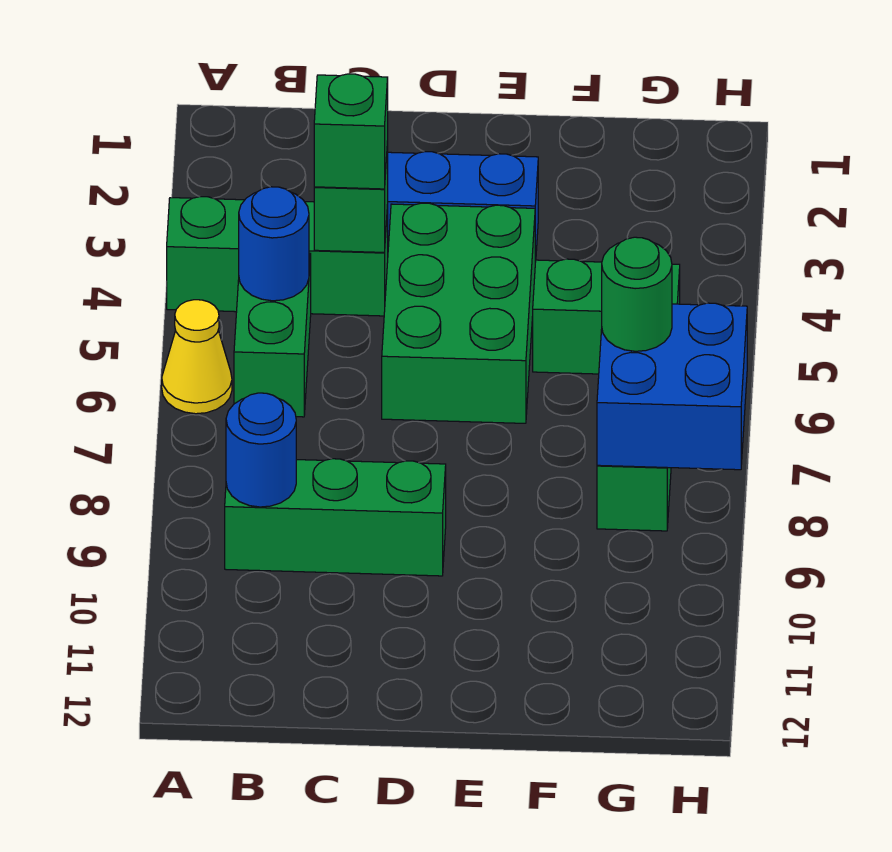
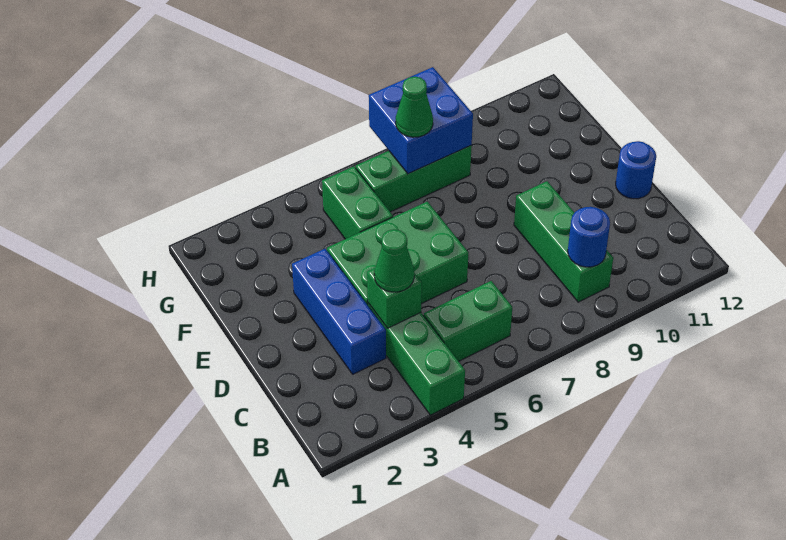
yellow cone A6 level 1 -> none
blue round brick B5 level 2 -> blue round brick D12 level 1
green brick C4 level 3 -> green cone C4 level 3
green round brick G7 level 3 -> green cone G7 level 3

